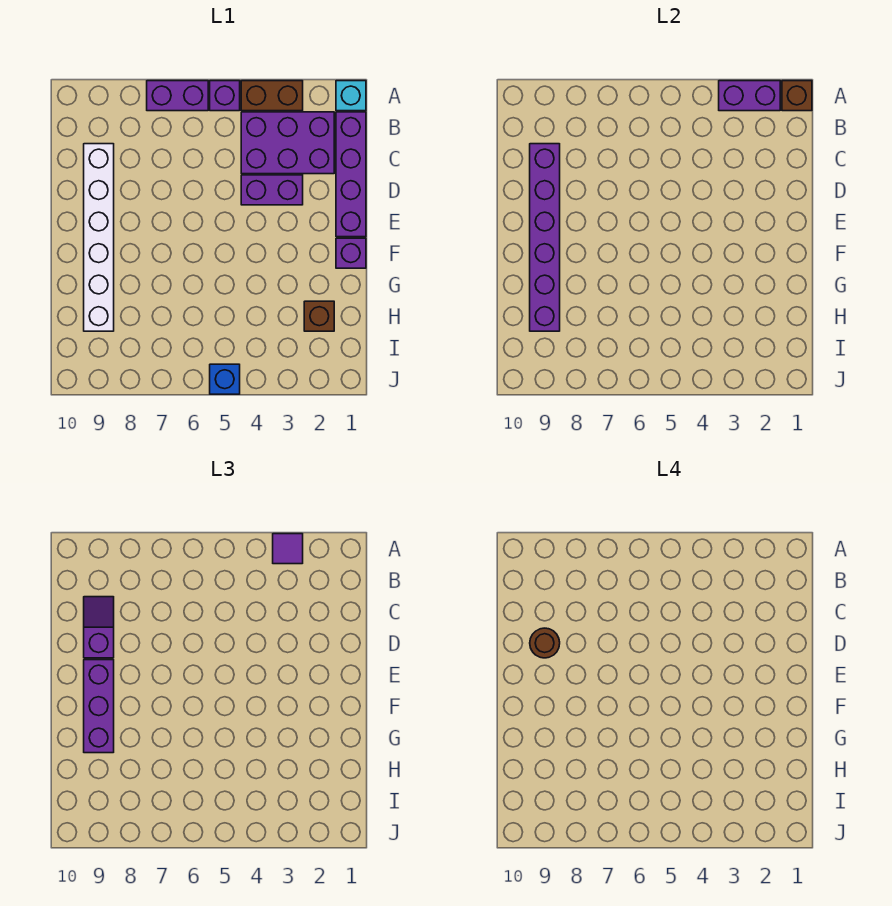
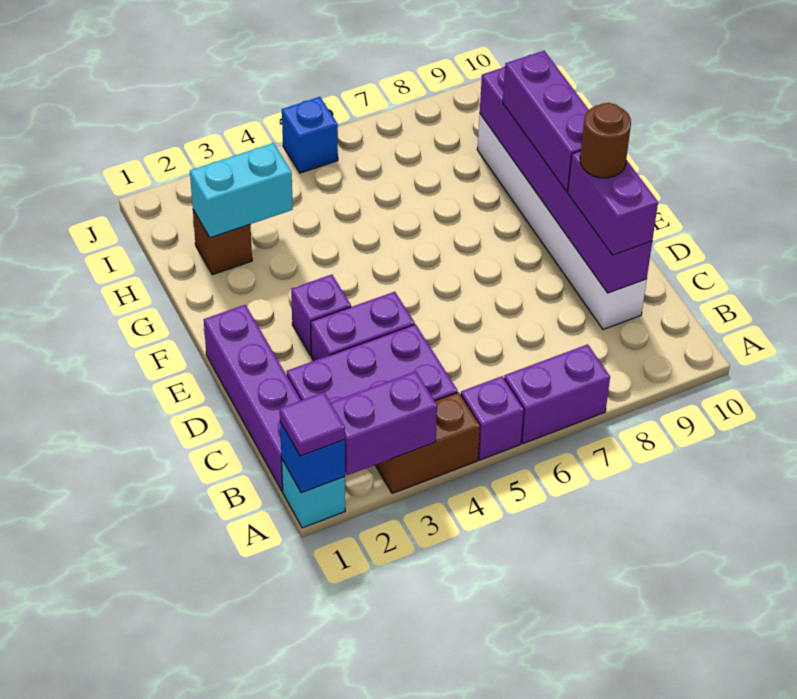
brown brick A1 level 2 -> blue brick A1 level 2
purple tile A3 level 3 -> purple tile A1 level 3
purple slope C9:D9 level 3 top D -> purple brick C9:D9 level 3
purple brick F1 level 1 -> purple brick E3 level 1
none -> cyan brick H2:H3 level 2

